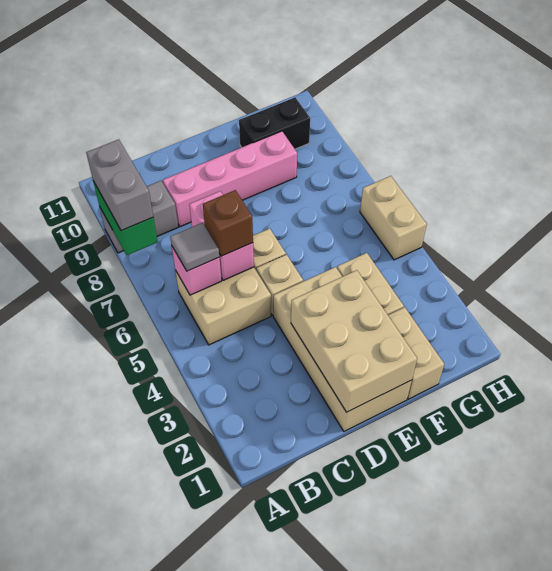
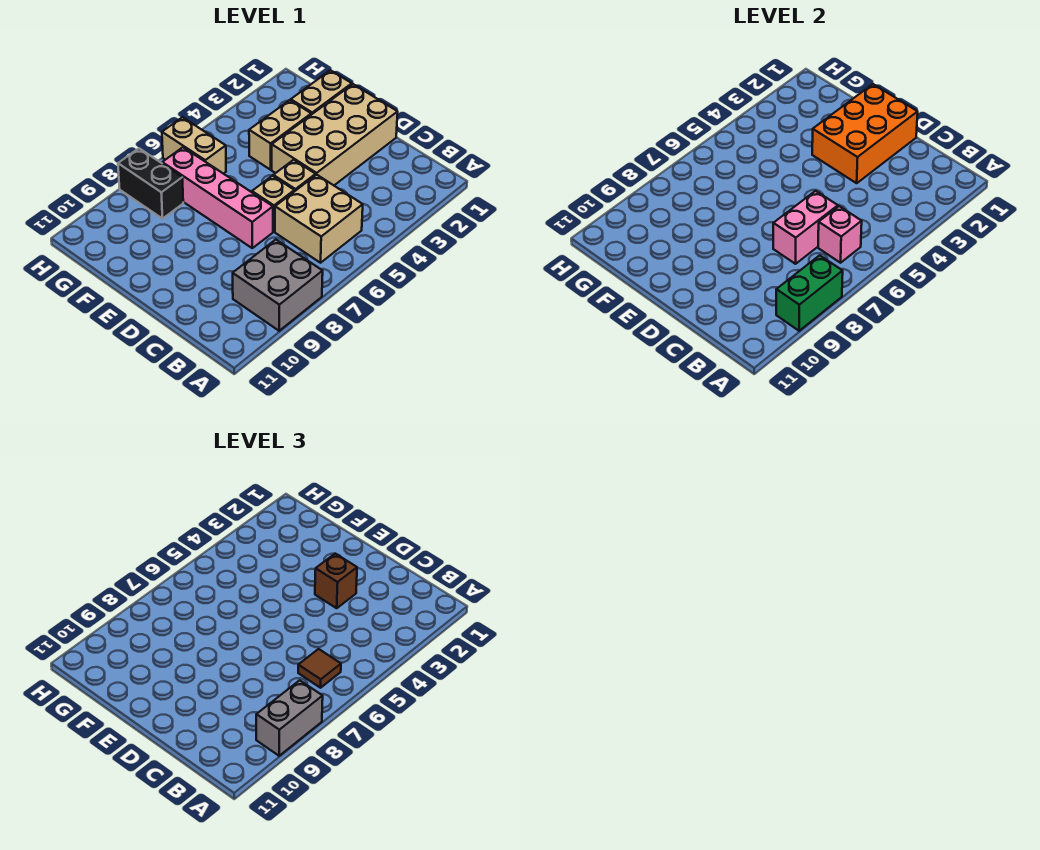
grey brick A9:B9 level 1 -> grey brick A8:B9 level 1
grey tile B6 level 3 -> brown tile B6 level 3
brown brick C6 level 3 -> brown brick D3 level 3
pink brick C9:F9 level 1 -> pink brick D7:G7 level 1
tan brick D1:E3 level 2 -> orange brick D1:E3 level 2
black brick F10:G10 level 1 -> black brick G8:H8 level 1
tan brick H5:H6 level 1 -> tan brick G6:H6 level 1

